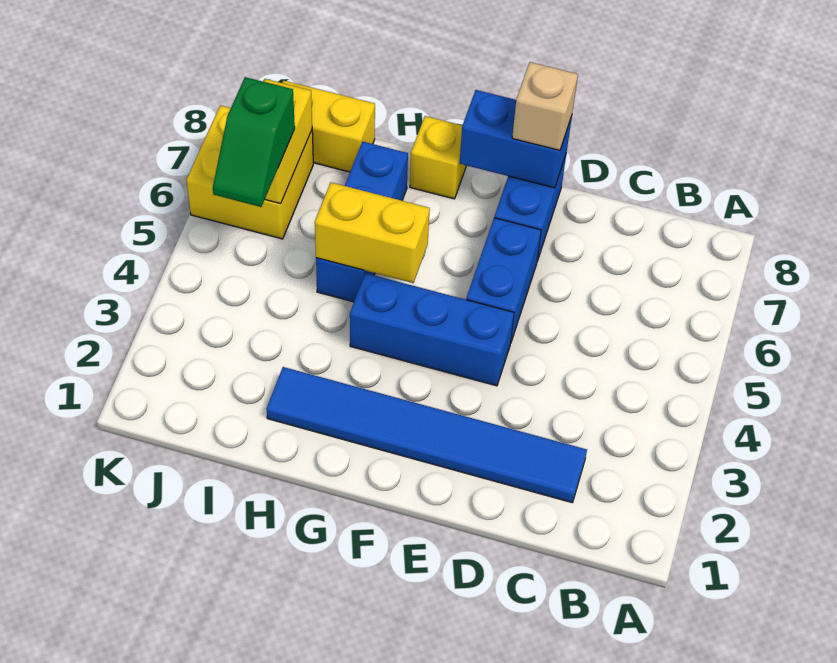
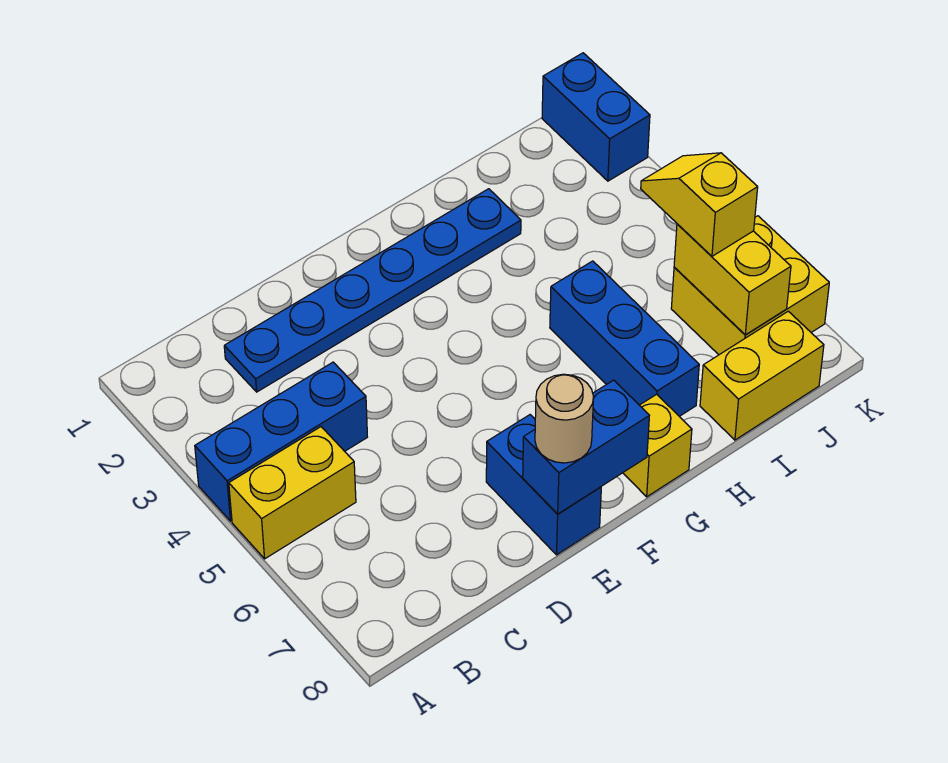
blue tile C2:H2 level 1 -> blue plate C2:H2 level 1
blue brick E4:G4 level 1 -> blue brick A4:C4 level 1
blue brick E5:E6 level 1 -> blue brick K1:K2 level 1
tan brick E8 level 3 -> tan round brick E8 level 3
yellow brick G5:H5 level 2 -> yellow brick A5:B5 level 1
green slope J5:J6 level 3 top 6 -> yellow slope J5:J6 level 3 top 6

